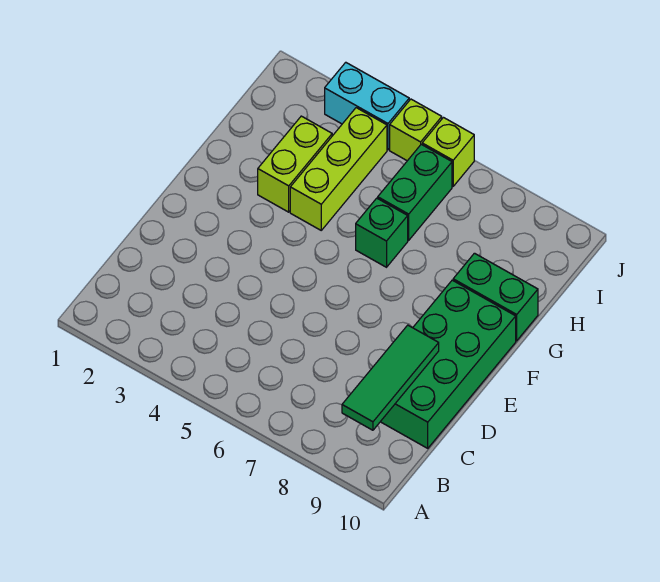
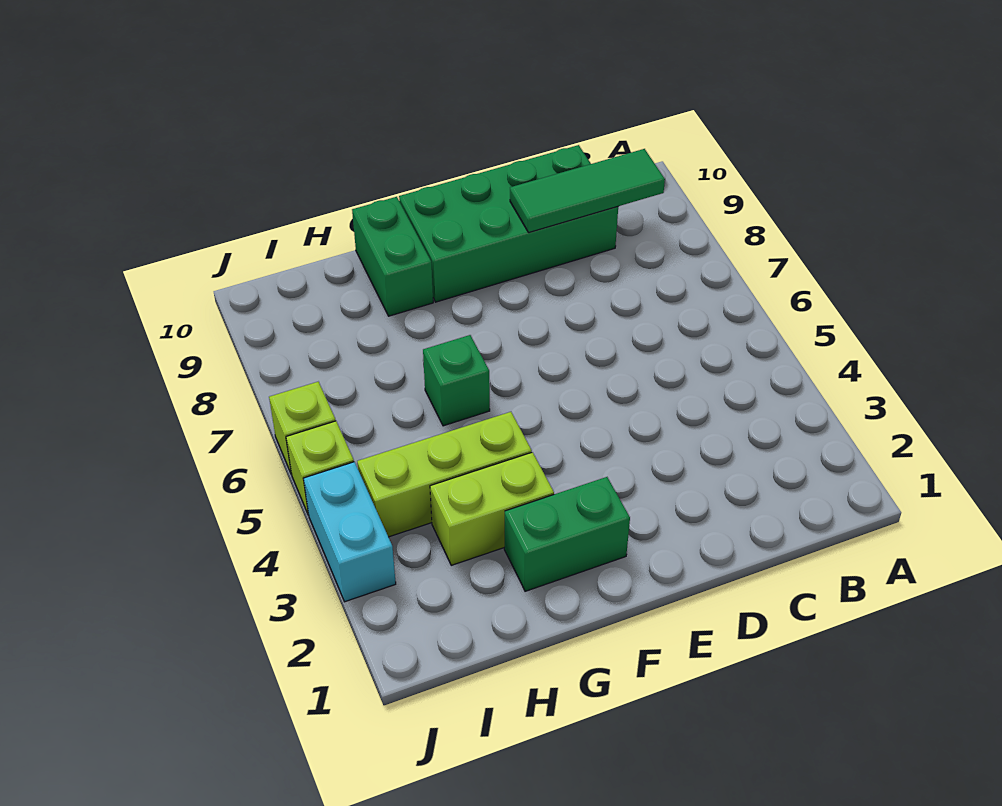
green brick H6:I6 level 1 -> green brick F2:G2 level 1

